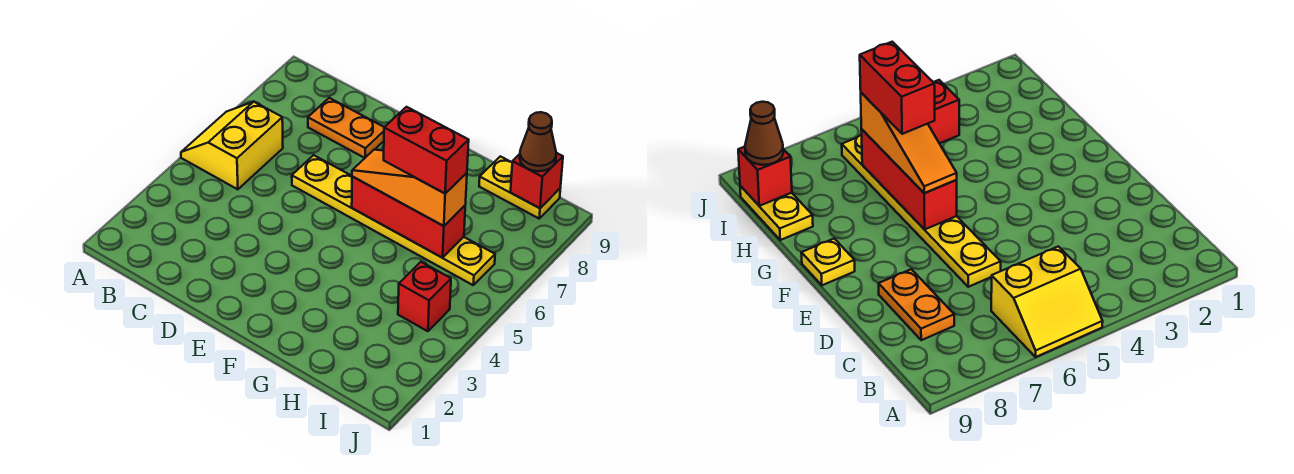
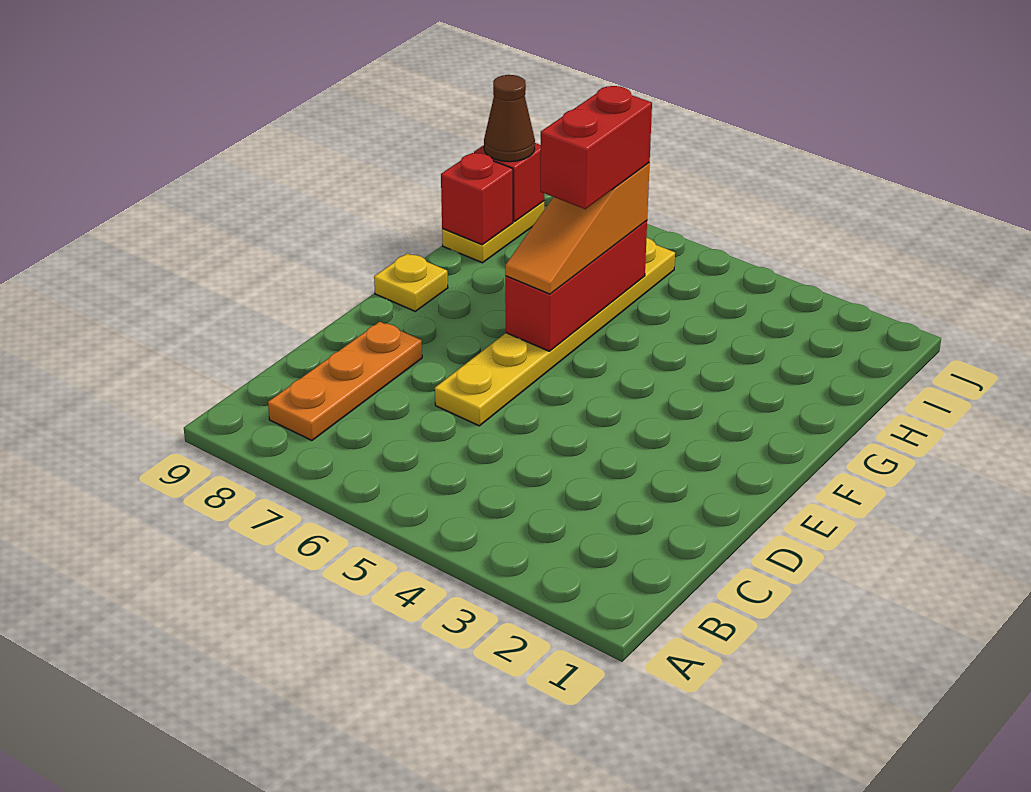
yellow slope A5:B6 level 1 top B -> none
orange plate C8:D8 level 1 -> orange plate B8:D8 level 1
red brick I4 level 1 -> red brick H9 level 2

